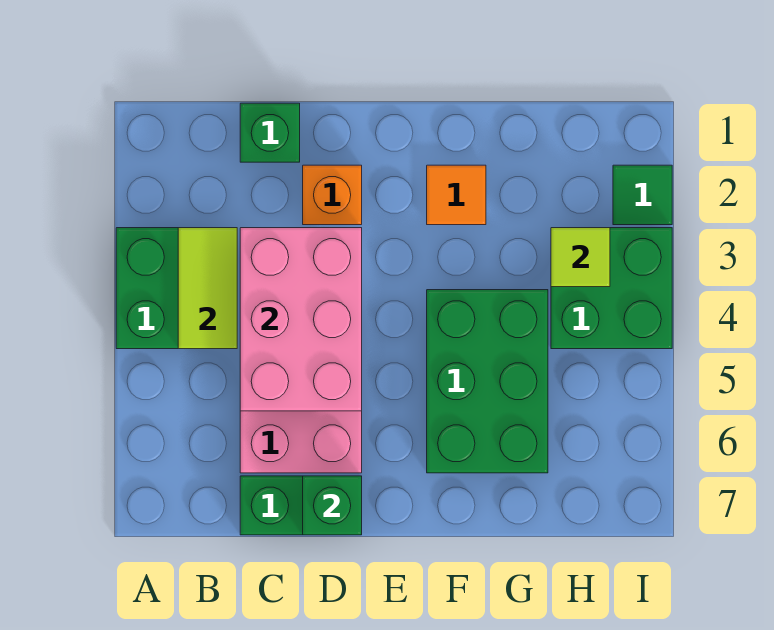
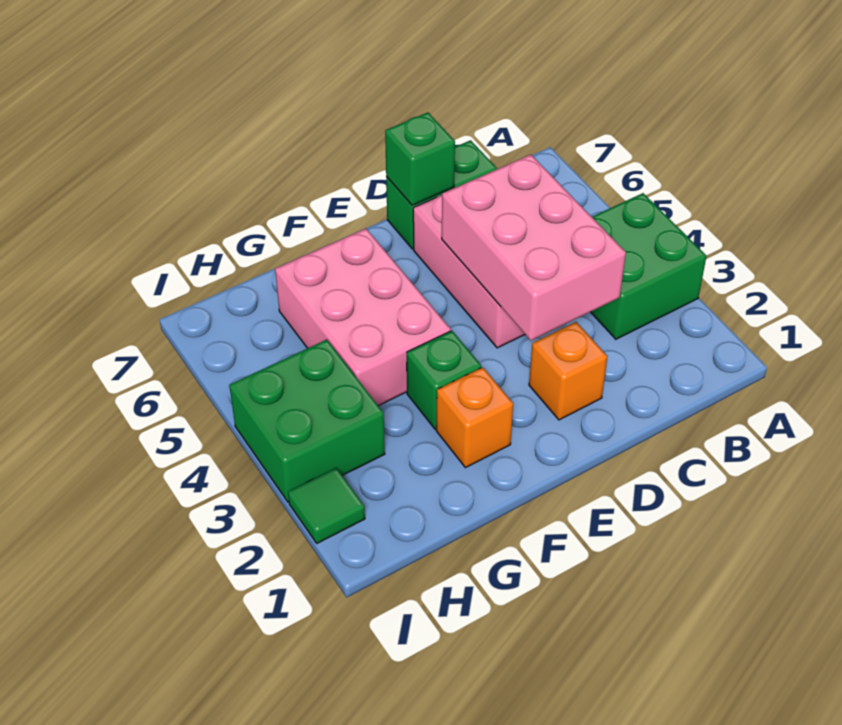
lime tile B3:B4 level 2 -> none
green brick C1 level 1 -> green brick F3 level 1
orange tile F2 level 1 -> orange brick F2 level 1
green brick F4:G6 level 1 -> pink brick F4:G6 level 1
lime tile H3 level 2 -> none

